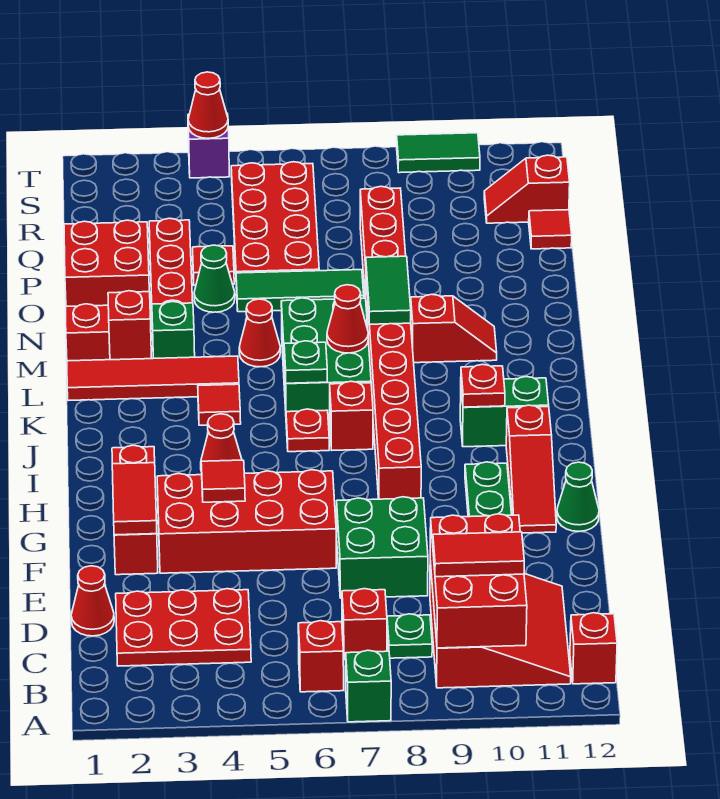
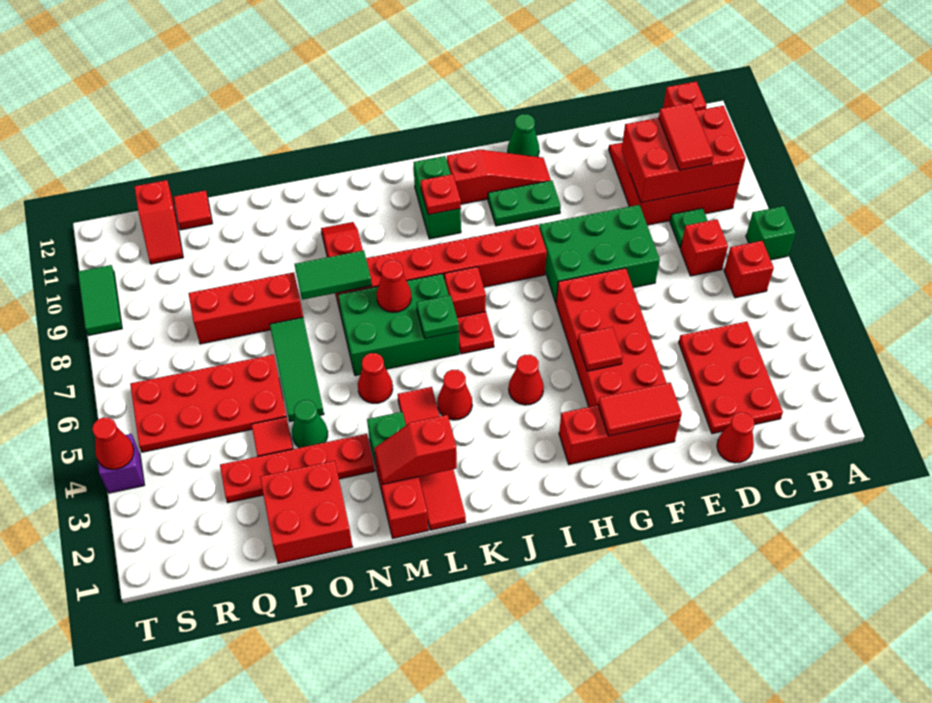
green brick E7:F8 level 1 -> green brick E7:G8 level 1
red tile K4 level 1 -> red cone K4 level 1

